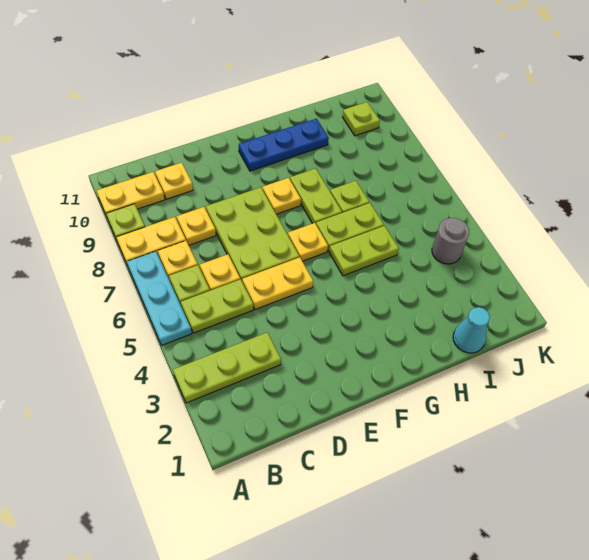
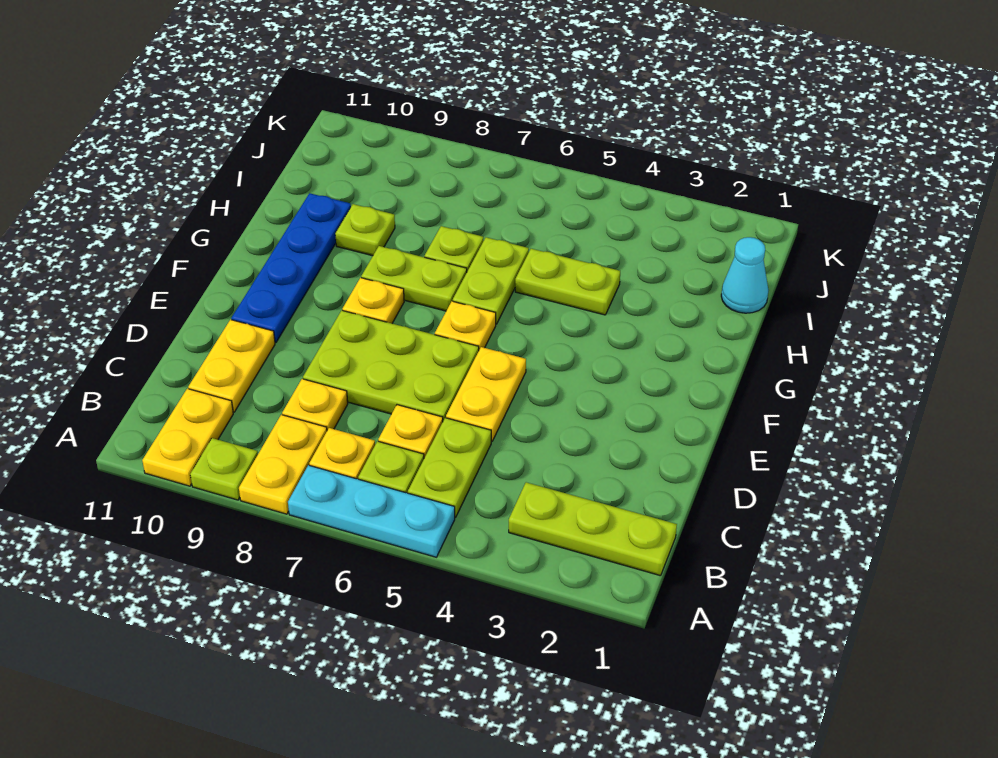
lime plate A3:C3 level 1 -> lime plate B1:B3 level 1
yellow plate C10 level 1 -> yellow plate C10:D10 level 1
blue plate F10:H10 level 1 -> blue plate E10:H10 level 1
lime plate G5:H5 level 1 -> lime plate H4:H5 level 1
grey round brick J4 level 1 -> none
lime plate J10 level 1 -> lime plate H9 level 1

